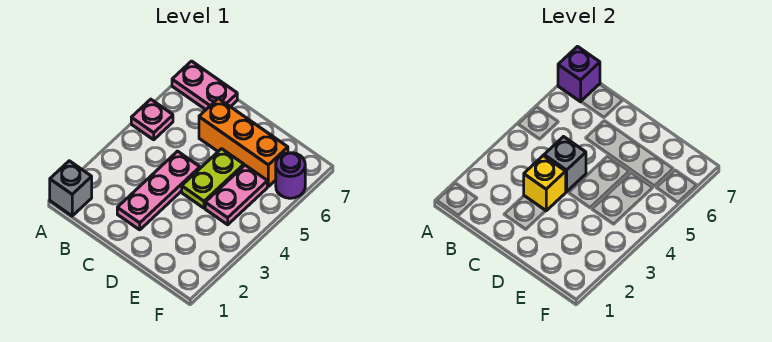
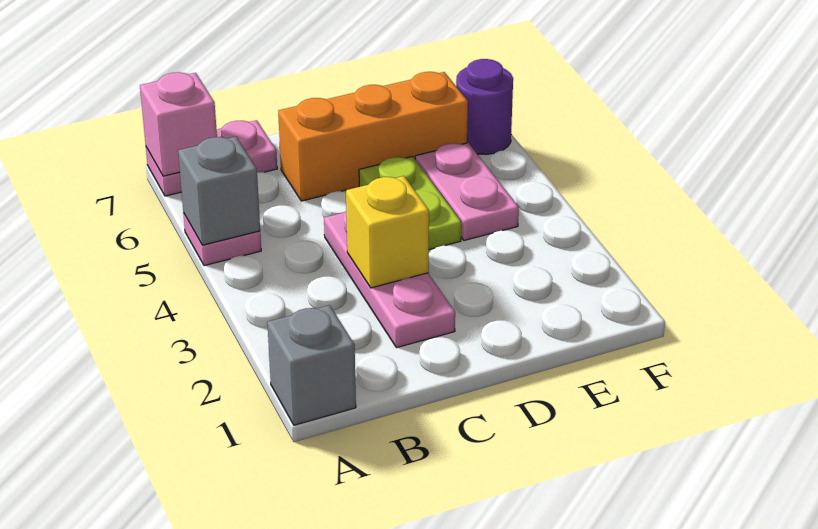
purple brick A7 level 2 -> pink brick A7 level 2
grey brick C4 level 2 -> grey brick A5 level 2

